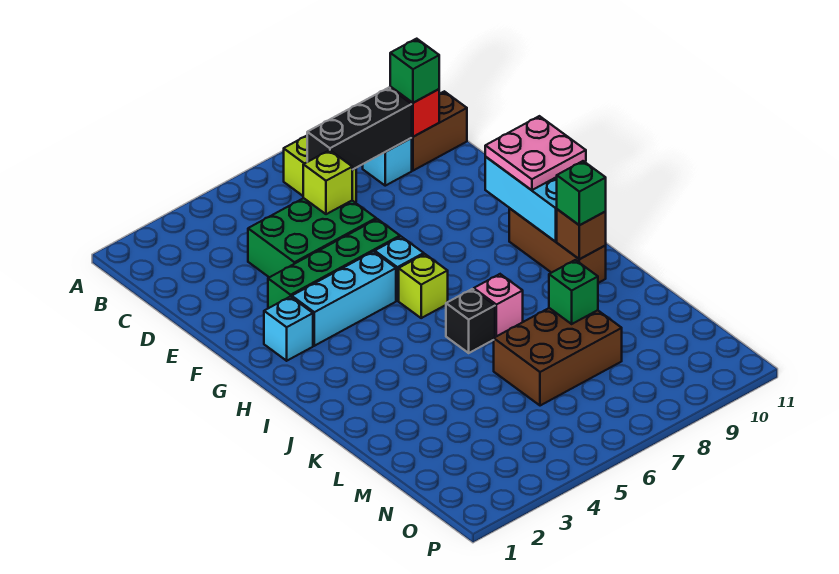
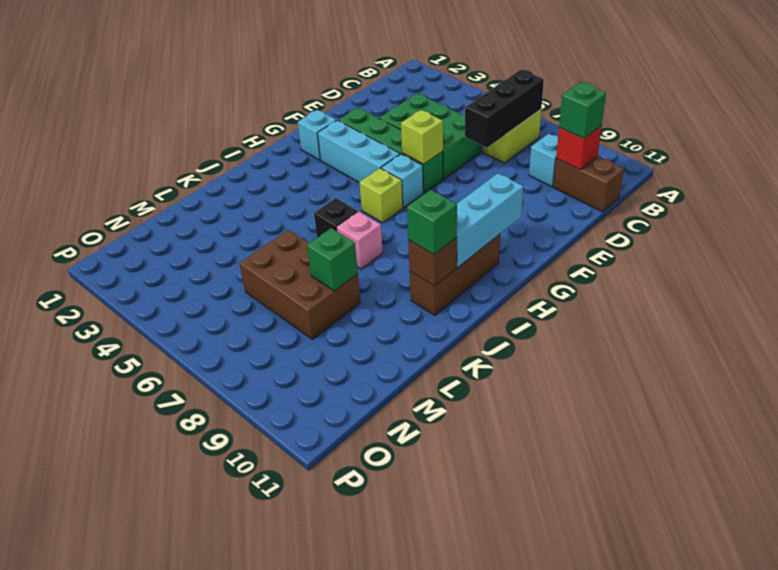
black brick C7:C9 level 2 -> black brick B7:D7 level 2
lime brick D6 level 2 -> lime brick F6 level 2
pink plate G10:H11 level 3 -> none

